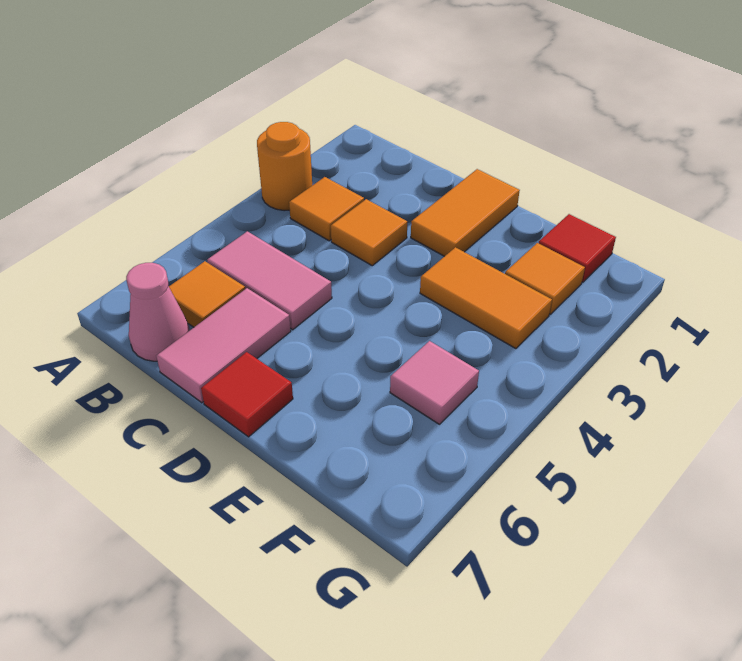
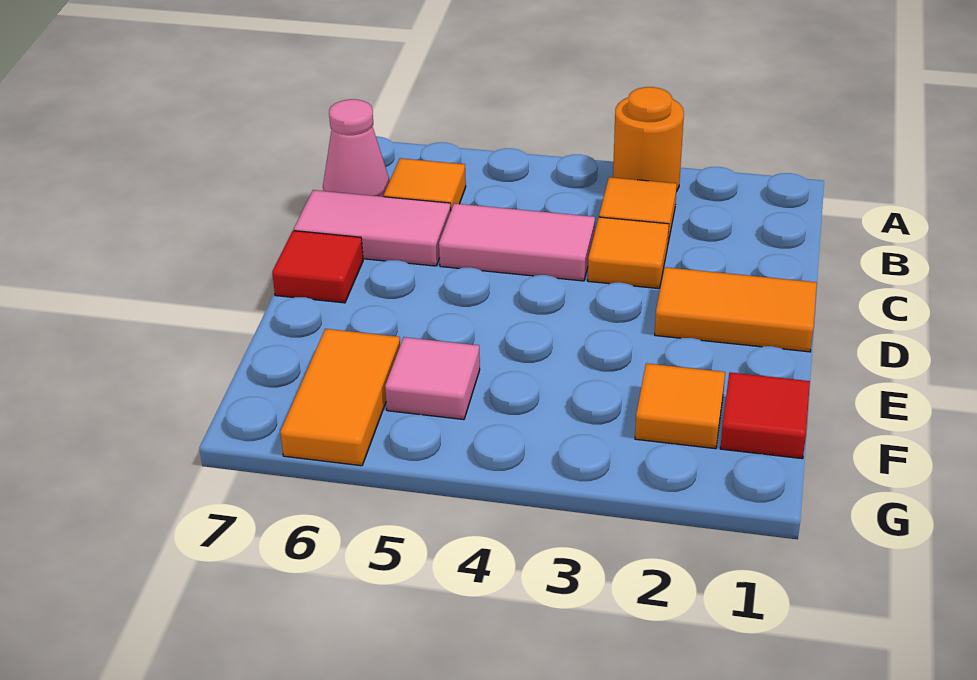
pink tile B5:C5 level 1 -> pink tile C4:C5 level 1
orange tile E3:F3 level 1 -> orange tile F6:G6 level 1

